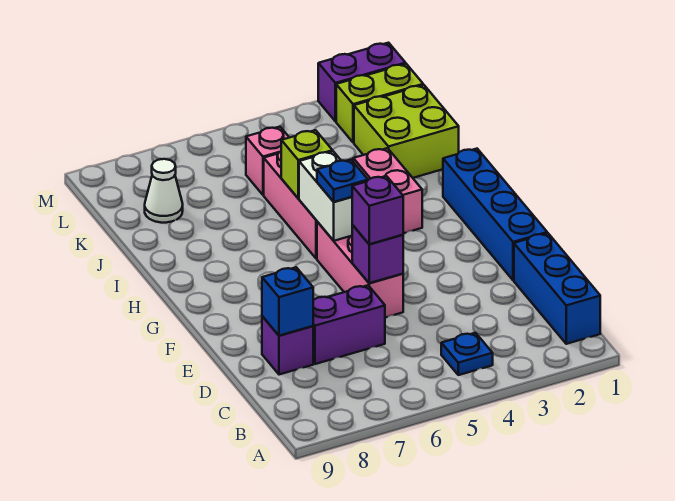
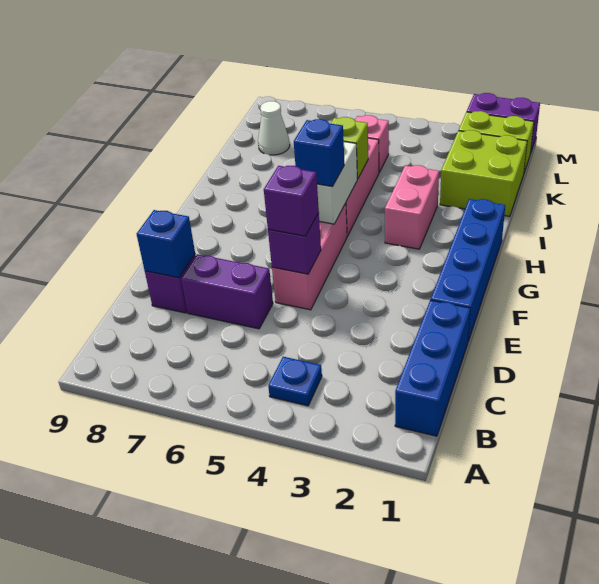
blue plate G5 level 3 -> blue brick G5 level 3

